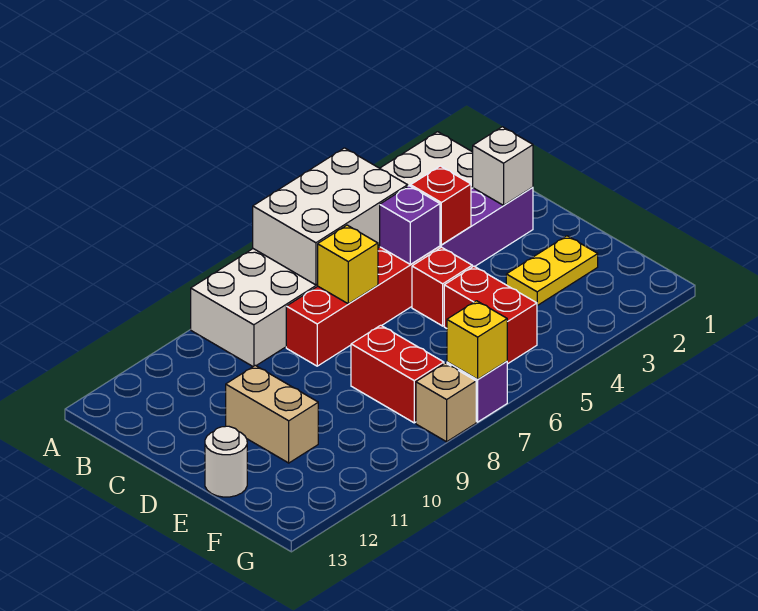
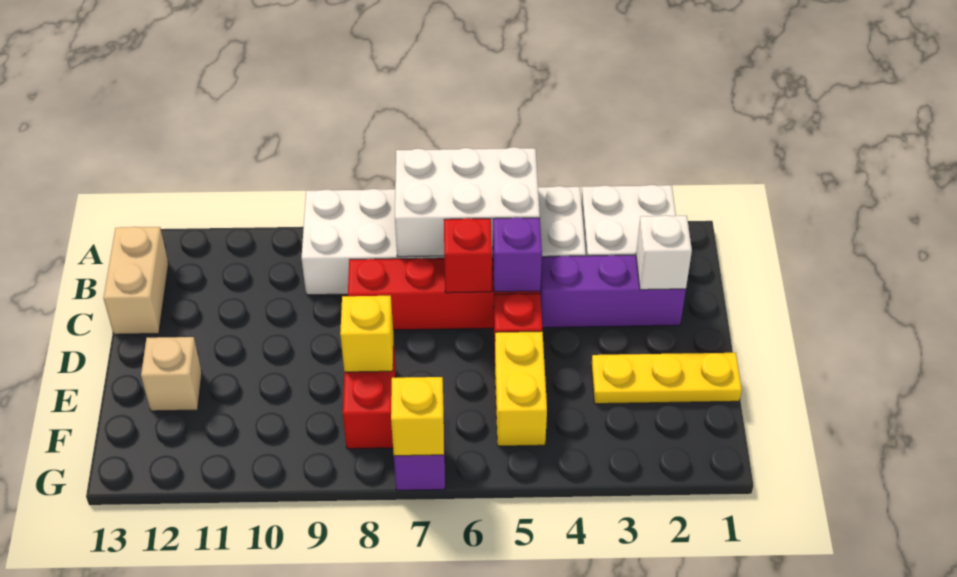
red brick C4 level 2 -> red brick C6 level 2
yellow brick C7 level 2 -> yellow brick E8 level 2
tan brick D11:E11 level 1 -> tan brick B13:C13 level 1
yellow plate E2:E3 level 1 -> yellow plate E1:E3 level 1
red brick E5:F5 level 1 -> yellow brick E5:F5 level 1
white round brick E13 level 1 -> none
tan brick G8 level 1 -> tan brick E12 level 1

